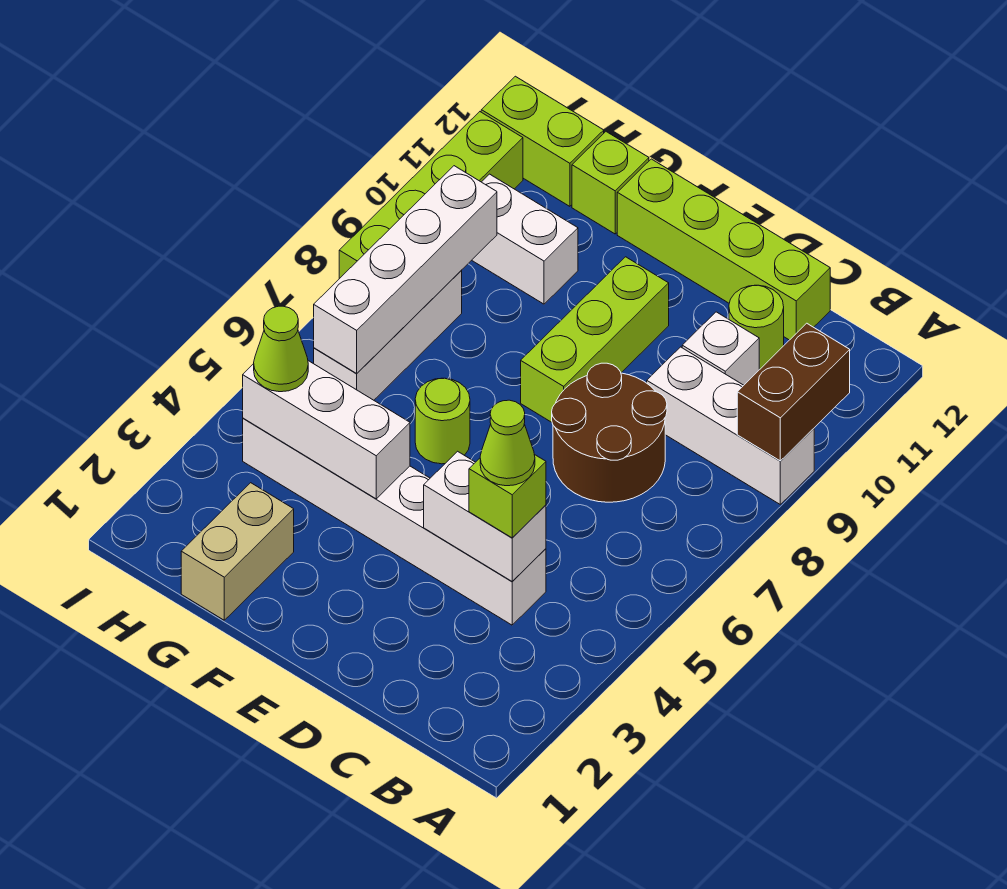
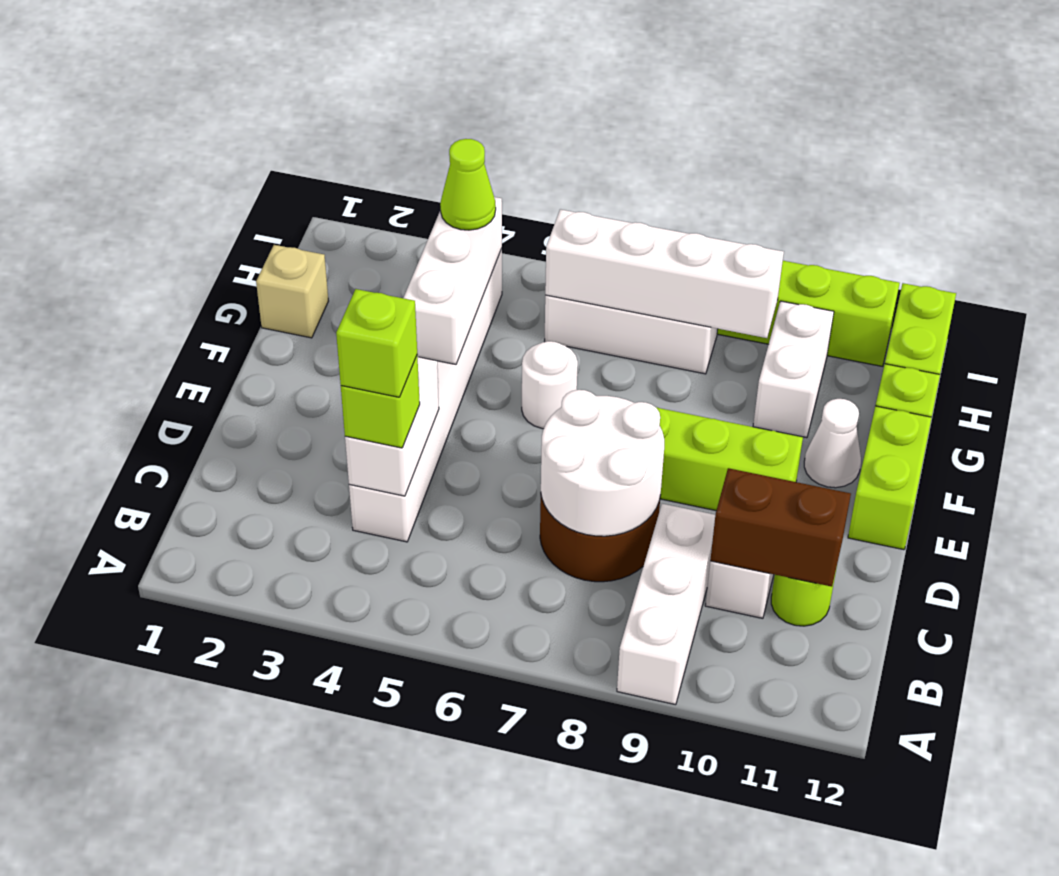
brown brick A9:A10 level 2 -> brown brick C10:C11 level 2
lime cone C4 level 4 -> lime brick C4 level 4
none -> white round brick C7:D8 level 2
lime brick C12:F12 level 1 -> lime brick E12:F12 level 1
lime round brick F6 level 1 -> white round brick F6 level 1
none -> white cone F11 level 1
tan brick G1:G2 level 1 -> tan brick G1 level 1

